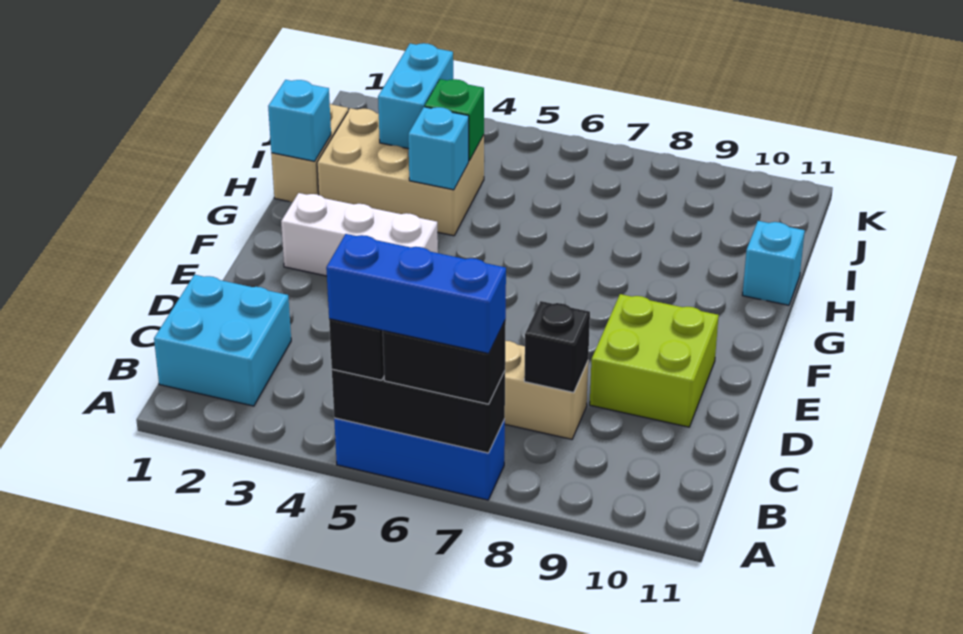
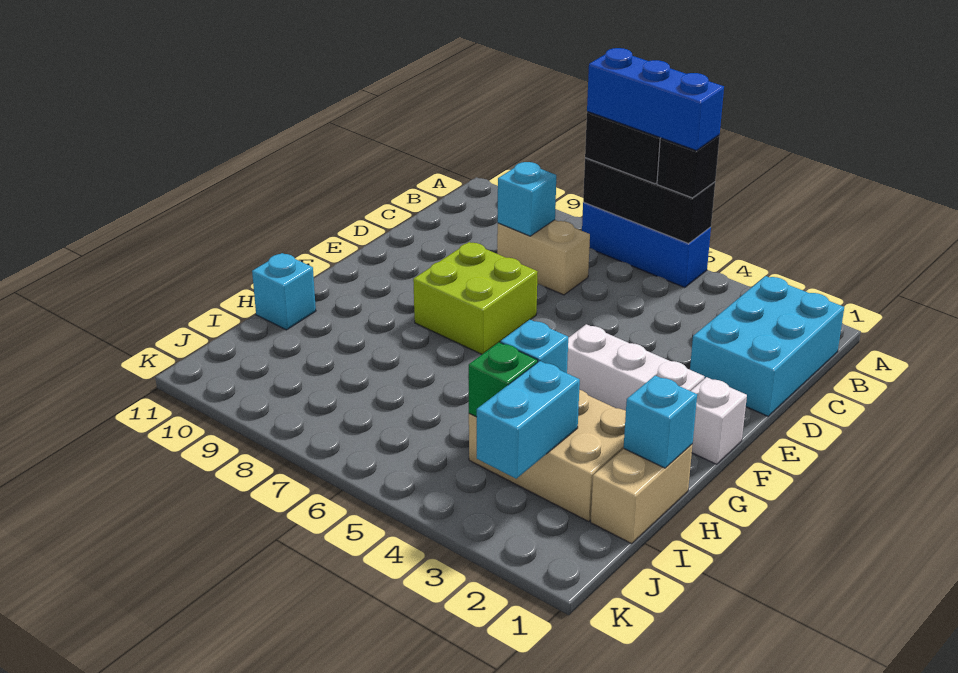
cyan brick B1:C2 level 1 -> cyan brick B1:D2 level 1
black brick C8 level 2 -> cyan brick C8 level 2
lime brick D9:E10 level 1 -> lime brick E7:F8 level 1
none -> white brick F1 level 1

